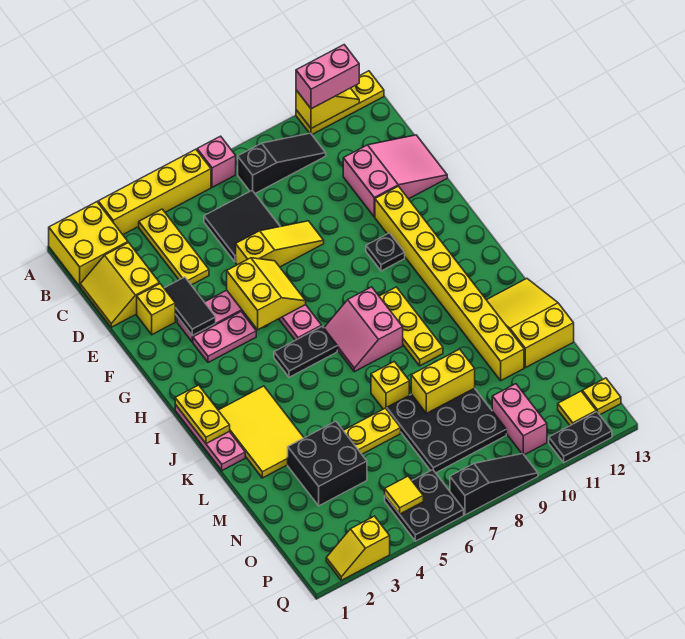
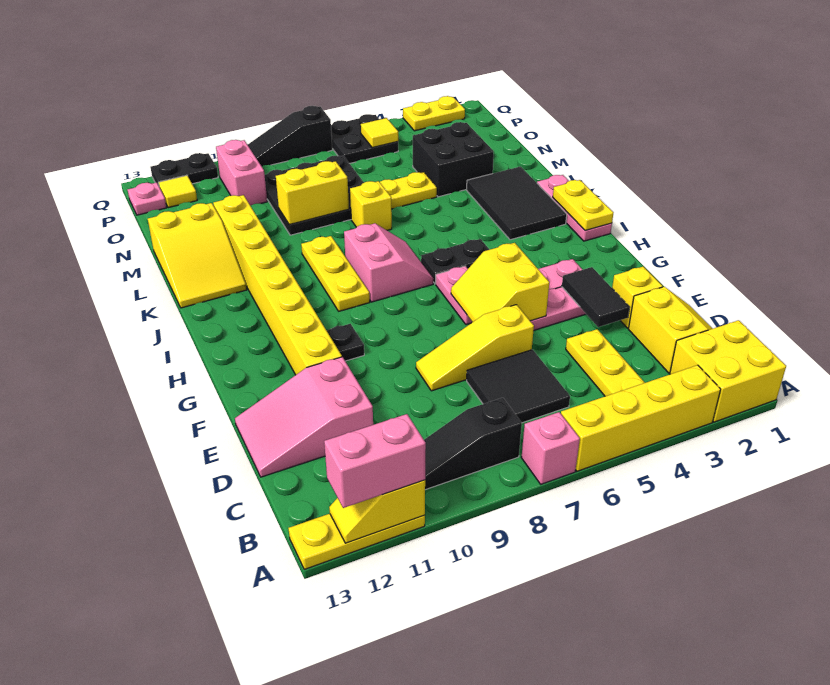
yellow tile J2:L3 level 1 -> black tile J2:L3 level 1
yellow plate P13 level 1 -> pink plate P13 level 1
yellow slope Q2:Q3 level 1 top 3 -> yellow plate Q2:Q3 level 1

